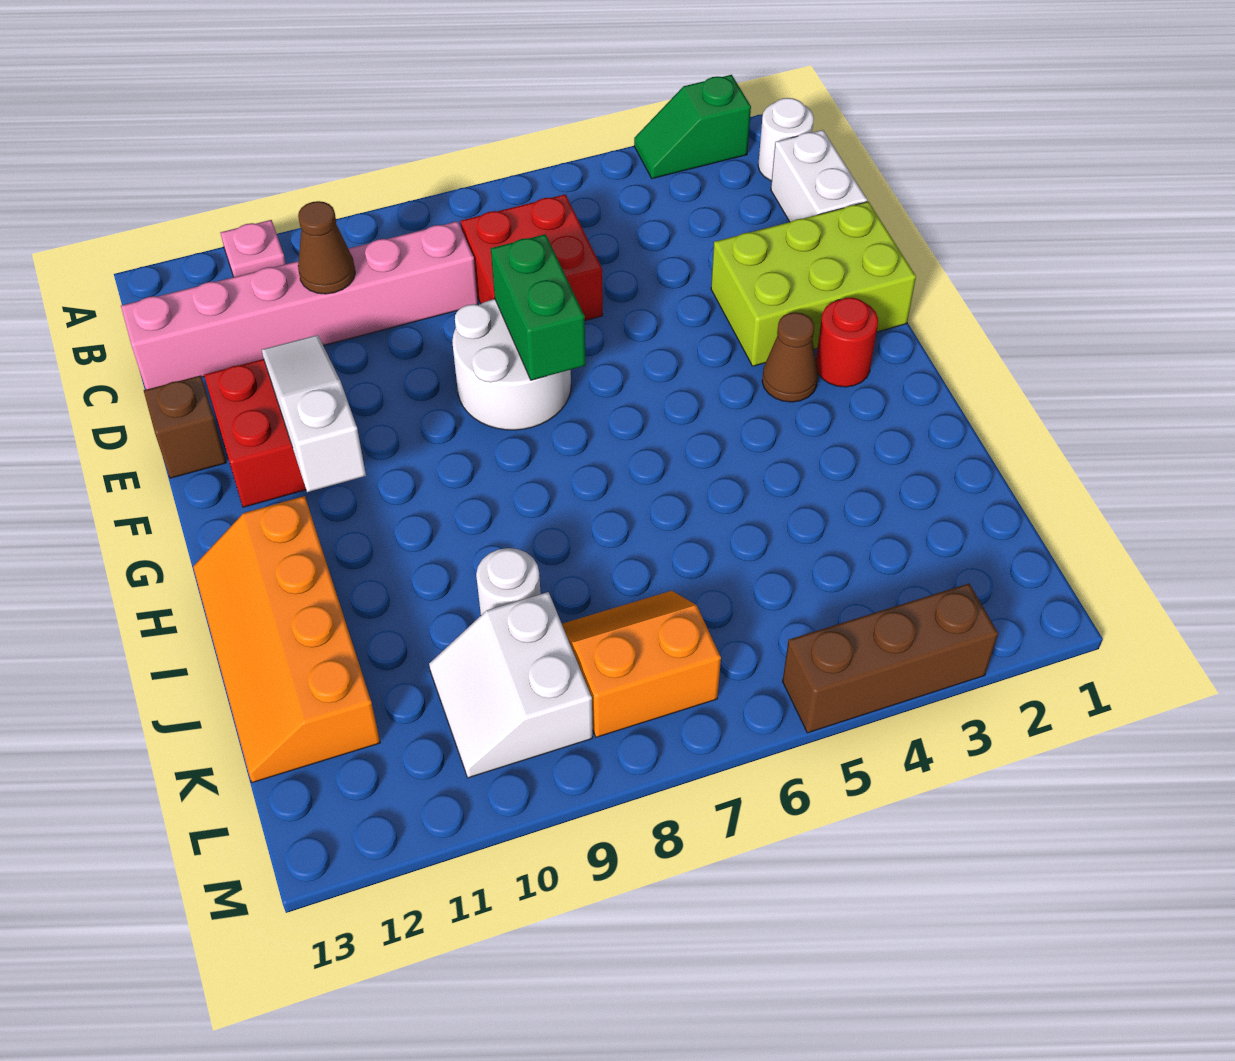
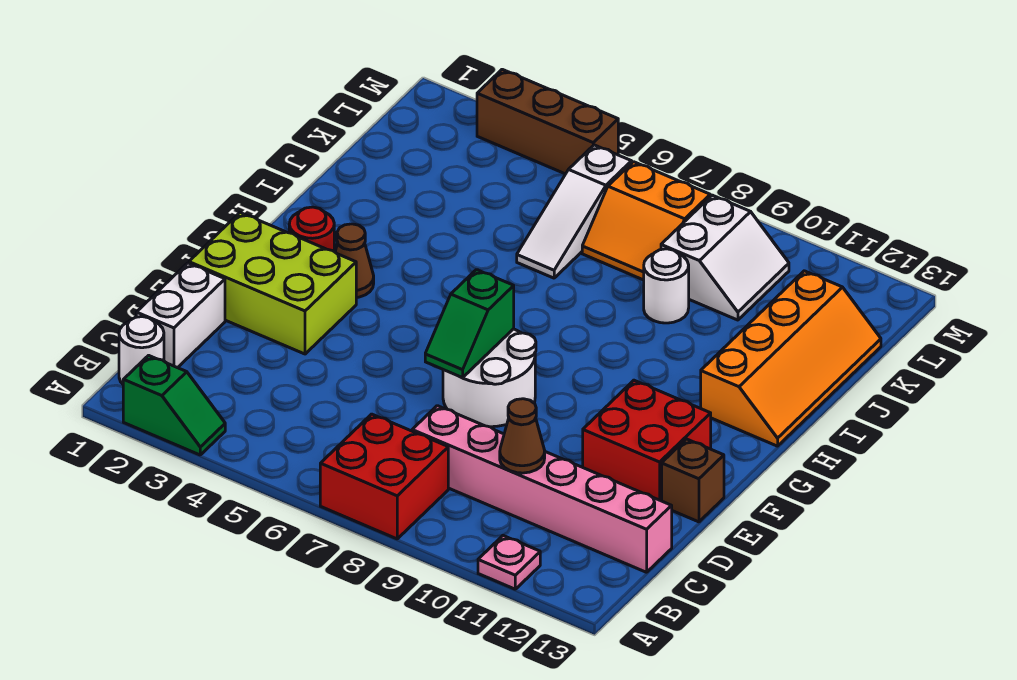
red brick C6:D7 level 1 -> red brick A7:B8 level 1
green brick E7:F7 level 2 -> green slope E7:F7 level 2 top F
white slope E11:G11 level 2 top G -> white slope J6:L6 level 1 top L

